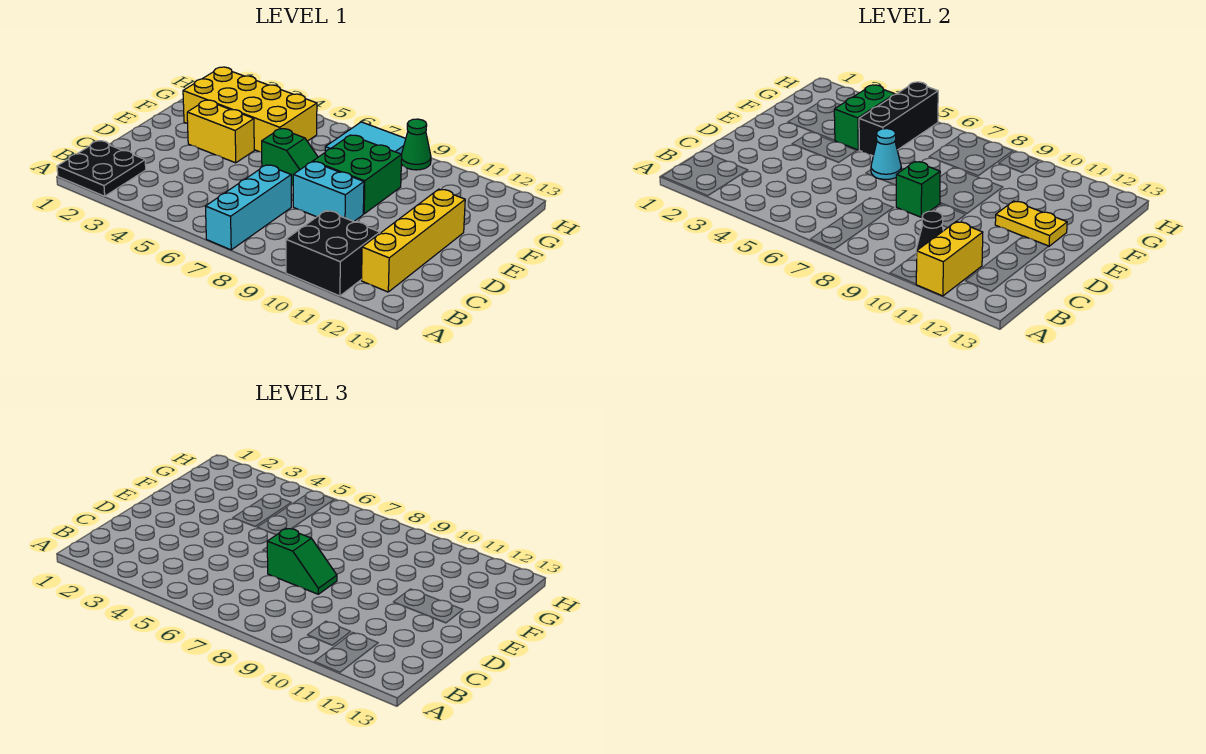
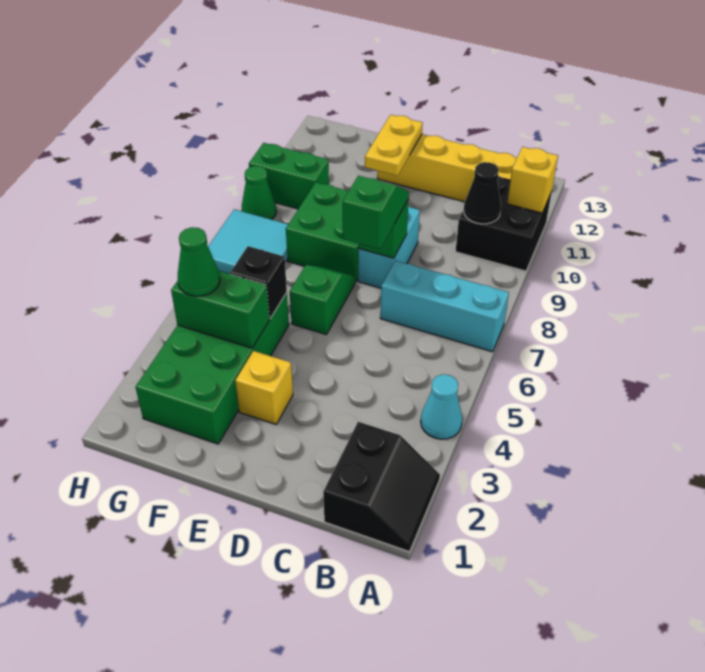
black plate A1:B2 level 1 -> black slope A1:B2 level 1 top B
yellow brick A11:B11 level 2 -> yellow brick A11 level 2
yellow brick E3:E4 level 1 -> yellow brick E3 level 1
cyan cone E6 level 2 -> cyan cone A4 level 1
yellow brick F2:G5 level 1 -> green brick F2:G5 level 1
black brick F5:H5 level 2 -> black brick F5 level 2
none -> green cone G4 level 3
none -> green brick G10:H10 level 1

